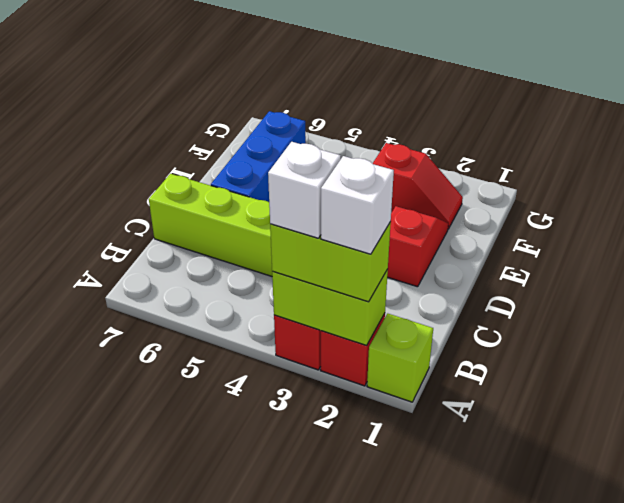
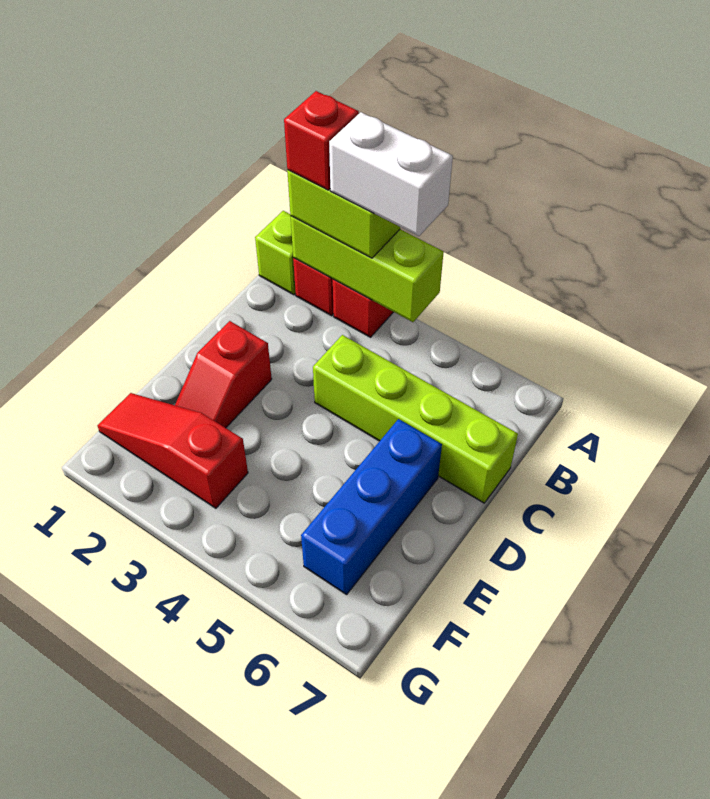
lime brick A2:A3 level 2 -> lime brick A2:A4 level 2
white brick A2 level 4 -> red brick A2 level 4
white brick A3 level 4 -> white brick A3:A4 level 4
red slope F2:F3 level 1 top 3 -> red slope F1:F3 level 1 top 3

